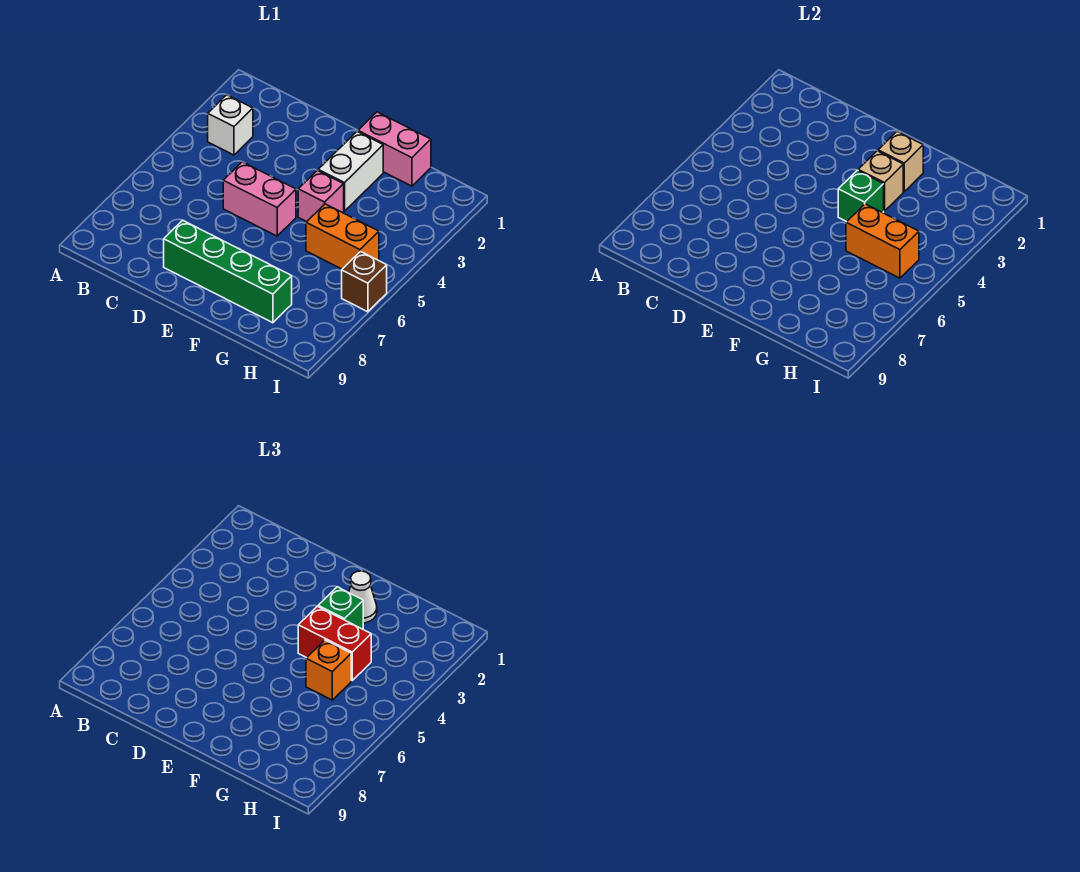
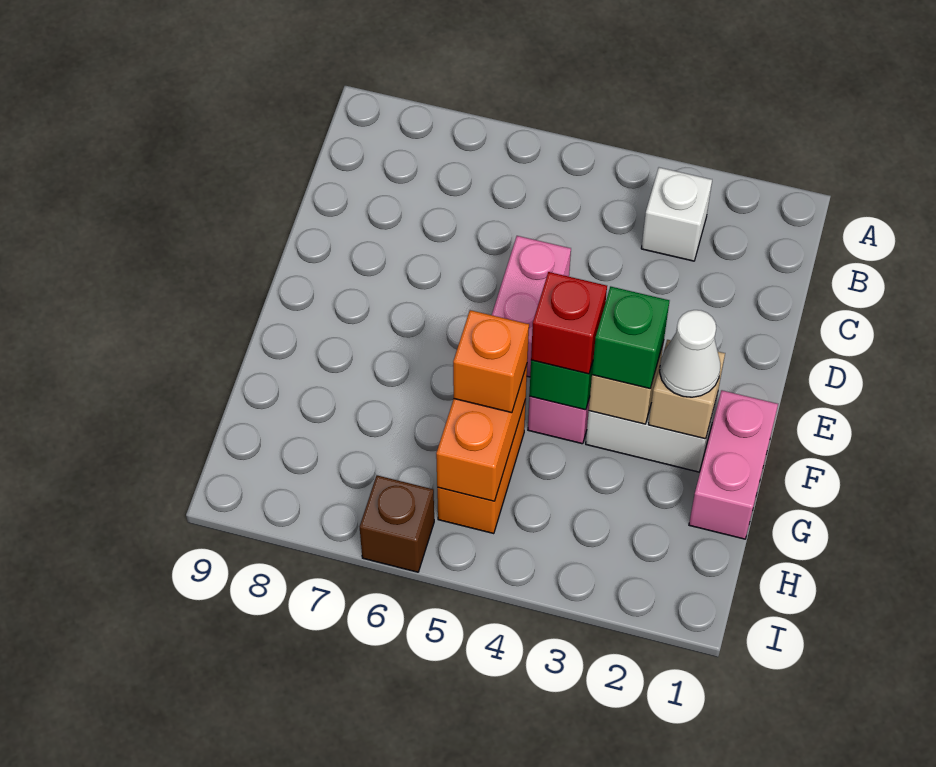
green brick D8:G8 level 1 -> none
red brick F4:G4 level 3 -> red brick F4 level 3

